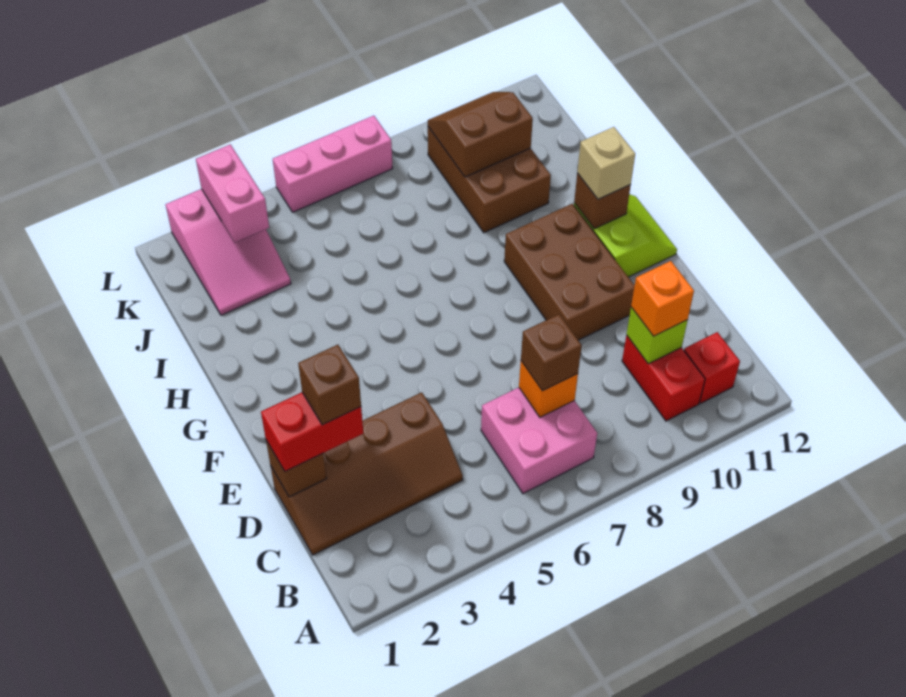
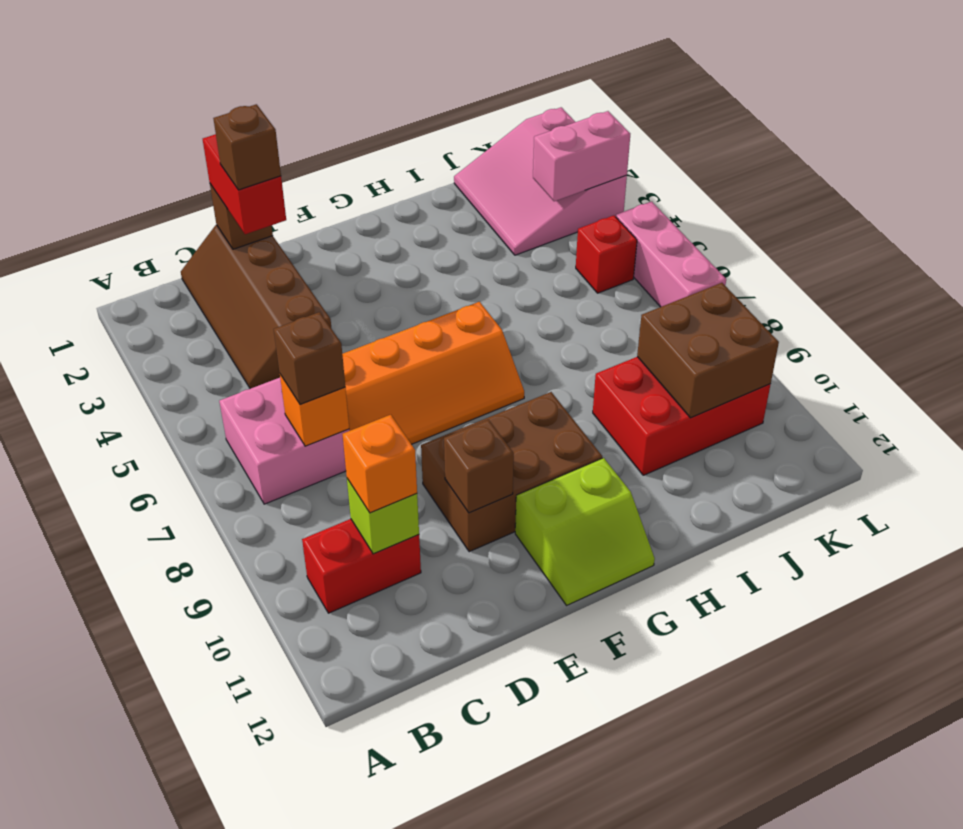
red brick B11 level 1 -> red brick K5 level 1
none -> orange slope D6:G7 level 1 top 6
brown brick G11 level 2 -> brown brick E10 level 2
tan brick G11 level 3 -> none
brown brick I9:K10 level 1 -> red brick I9:K10 level 1
pink slope J2:L3 level 1 top L -> pink slope J1:L3 level 1 top L
brown slope J9:K10 level 2 top J -> brown brick J9:K10 level 2

